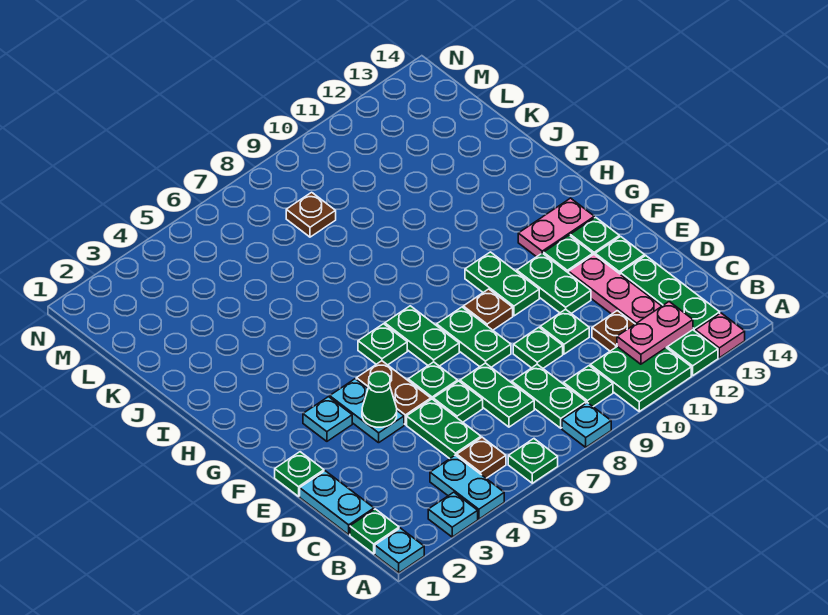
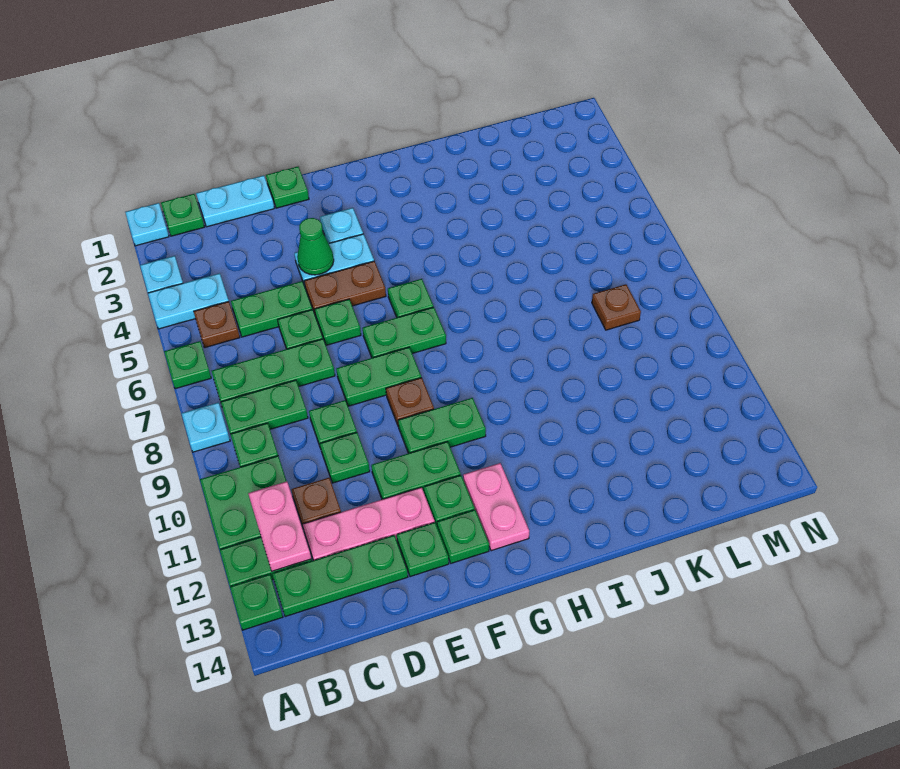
pink plate A13 level 1 -> green plate A13 level 1
green plate C7:D7 level 1 -> green plate B7:D7 level 1

